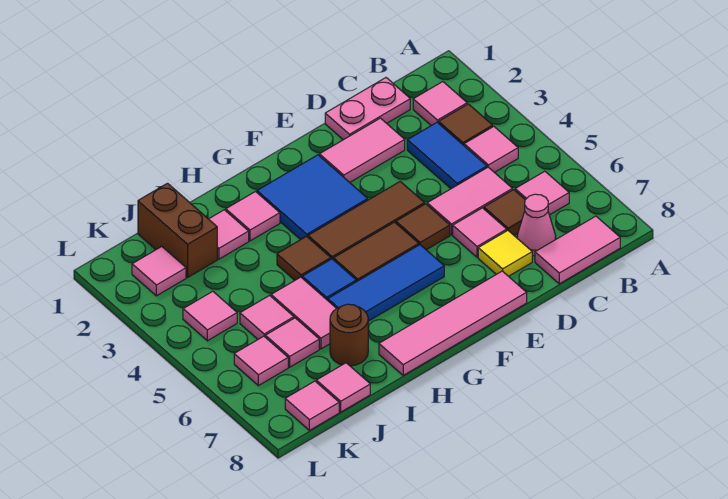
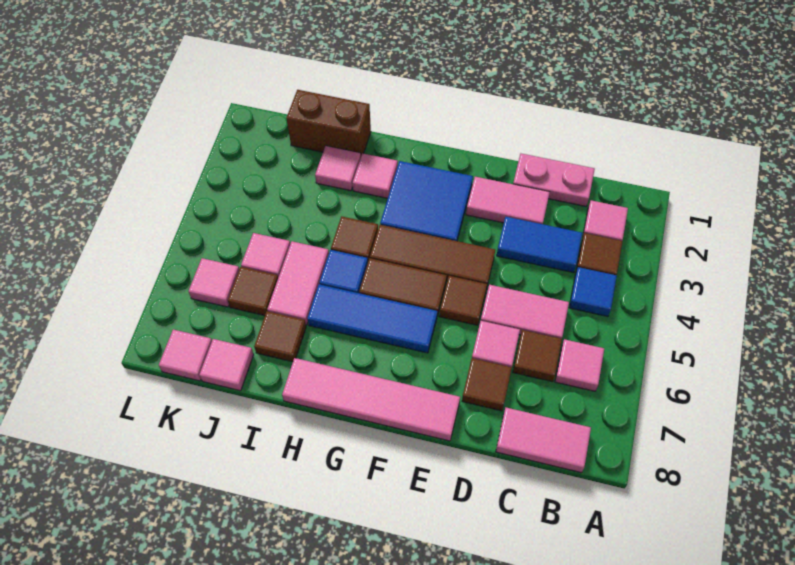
pink tile B4 level 1 -> blue tile B4 level 1
blue tile C3:C4 level 1 -> blue tile C3:D3 level 1
pink cone C7 level 1 -> none
yellow tile D7 level 1 -> brown tile D7 level 1
brown round brick I7 level 1 -> brown tile I7 level 1
brown brick J1:J2 level 1 -> brown brick I1:J1 level 1
pink tile J6 level 1 -> brown tile J6 level 1
pink tile K2 level 1 -> none
pink tile K4 level 1 -> none

